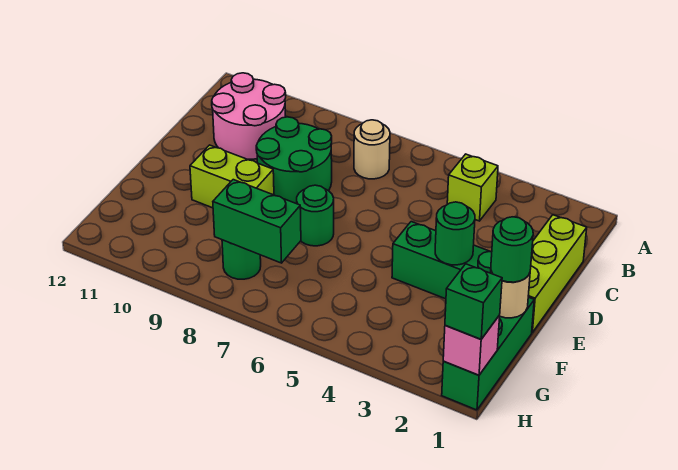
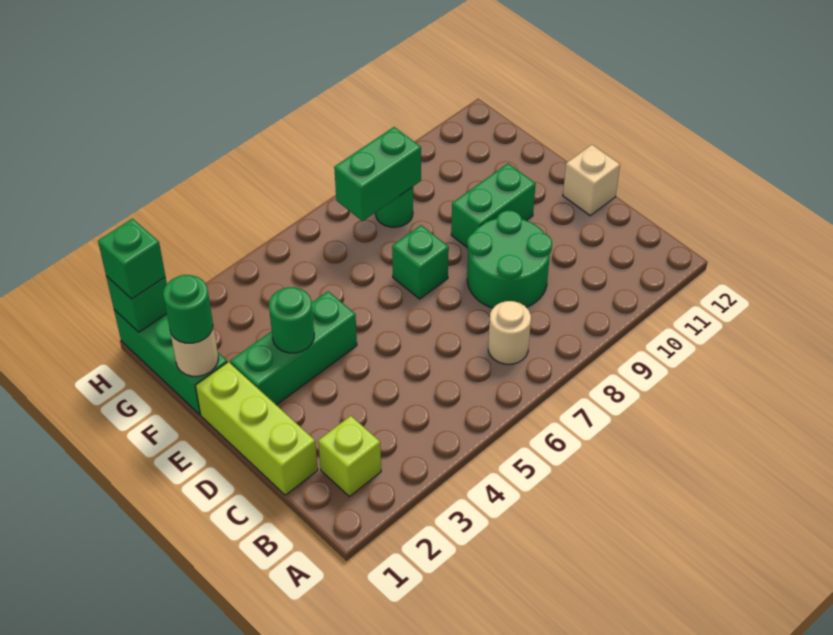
lime brick B4 level 1 -> lime brick B2 level 1
pink round brick B10:C11 level 1 -> none
none -> tan brick D12 level 1
green round brick E7 level 1 -> green brick E7 level 1
lime brick E9:E10 level 1 -> green brick E9:E10 level 1
pink brick H1 level 2 -> green brick H1 level 2

